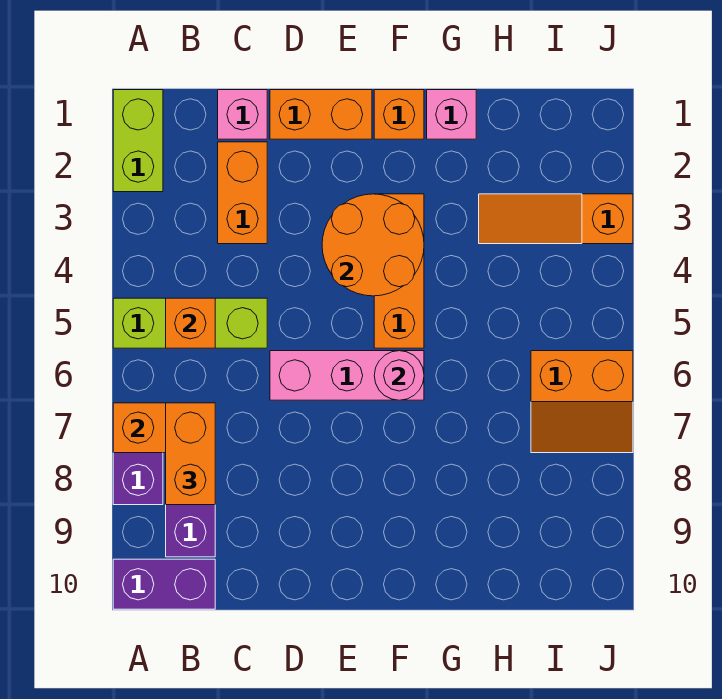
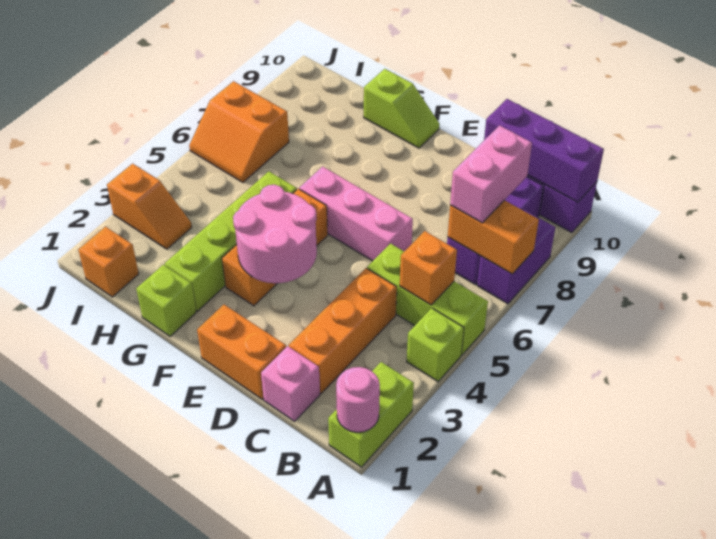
none -> lime brick A4 level 1
none -> purple brick A10:C10 level 2
orange brick B7:B8 level 3 -> pink brick B7:B8 level 3
orange brick C2:C3 level 1 -> orange brick C2:C4 level 1
orange round brick E3:F4 level 2 -> pink round brick E3:F4 level 2
orange brick F1 level 1 -> orange brick I1 level 1
pink round brick F6 level 2 -> pink round brick A1 level 2
none -> lime slope F10:G10 level 1 top G
pink brick G1 level 1 -> lime brick G1 level 1
none -> lime brick G2:G5 level 1
orange slope H3:J3 level 1 top J -> orange slope I3:J3 level 1 top J
orange slope I6:J7 level 1 top 6 -> orange slope I6:J7 level 1 top 7

